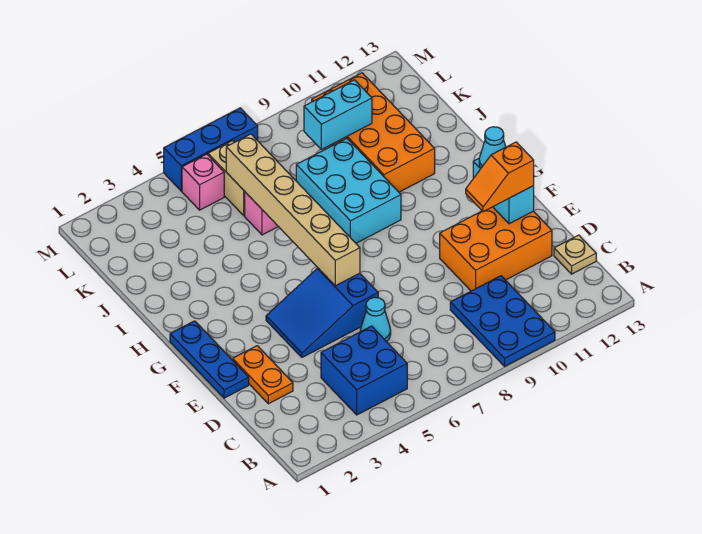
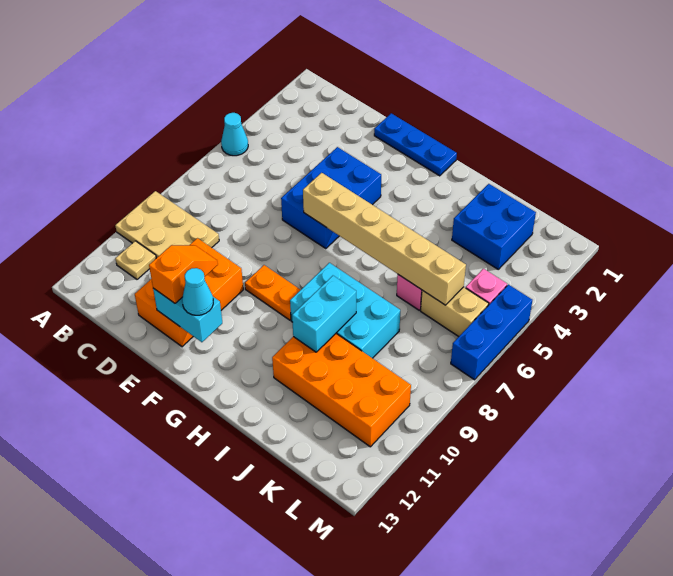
blue plate A9:C10 level 1 -> tan plate A9:C10 level 1
blue brick B4:C5 level 1 -> blue brick J2:K3 level 1
tan plate C13 level 1 -> tan plate B11 level 1
orange plate D2:E2 level 1 -> orange plate F9:G9 level 1
cyan cone D6 level 1 -> cyan cone A5 level 1
blue slope E4:F6 level 1 top 6 -> blue brick E4:F6 level 1
cyan brick K9:K10 level 2 -> cyan brick I9:I10 level 2

